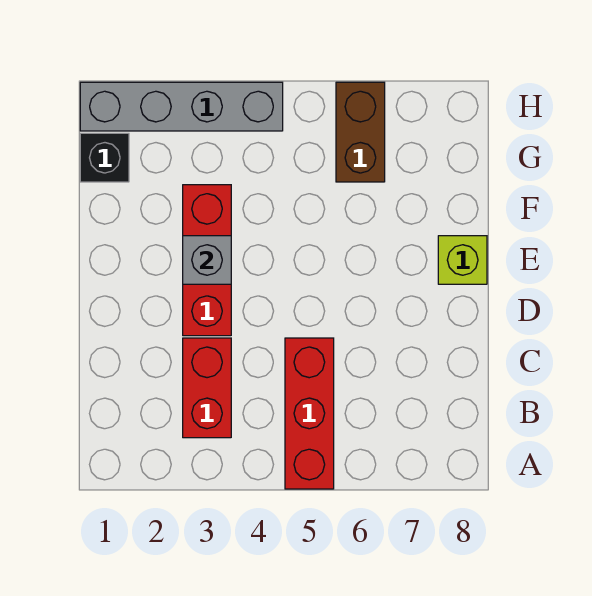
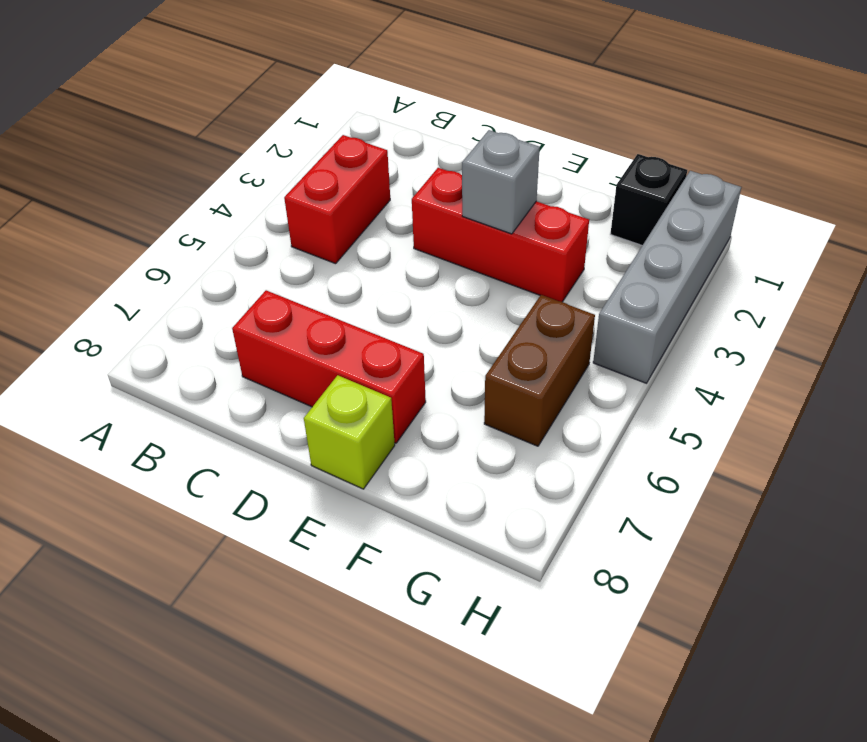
red brick A5:C5 level 1 -> red brick C7:E7 level 1
red brick B3:C3 level 1 -> red brick B3:B4 level 1
brown brick G6:H6 level 1 -> brown brick G5:G6 level 1

